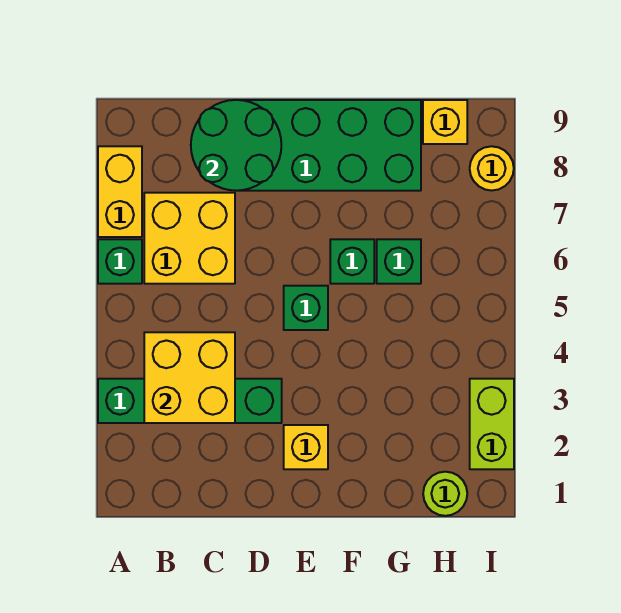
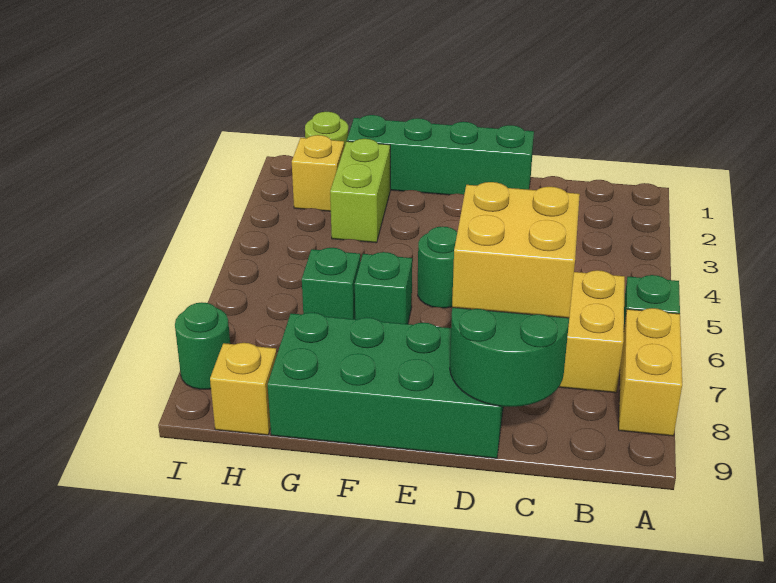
green brick A3:D3 level 1 -> green brick D1:G1 level 1
yellow brick B3:C4 level 2 -> yellow brick C7:D8 level 3
yellow brick E2 level 1 -> yellow brick H2 level 1
green brick E5 level 1 -> green round brick E5 level 1
lime brick I2:I3 level 1 -> lime brick G2:G3 level 1
yellow round brick I8 level 1 -> green round brick I8 level 1

